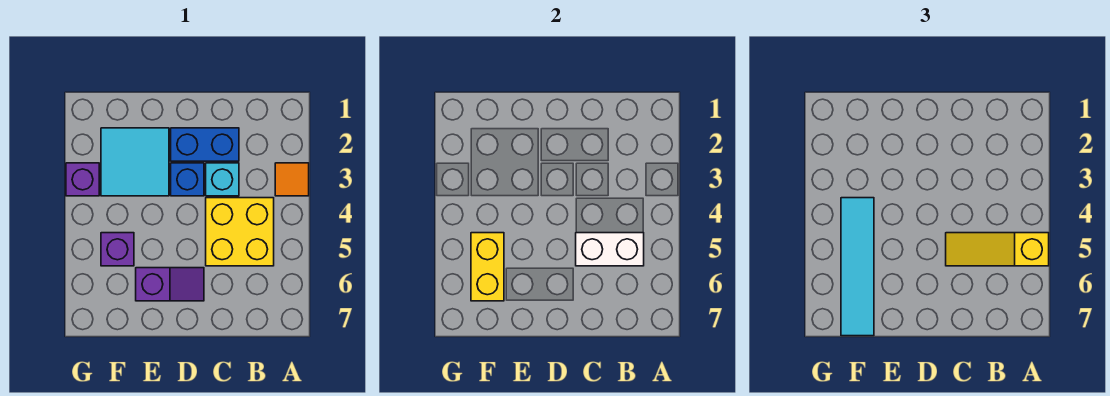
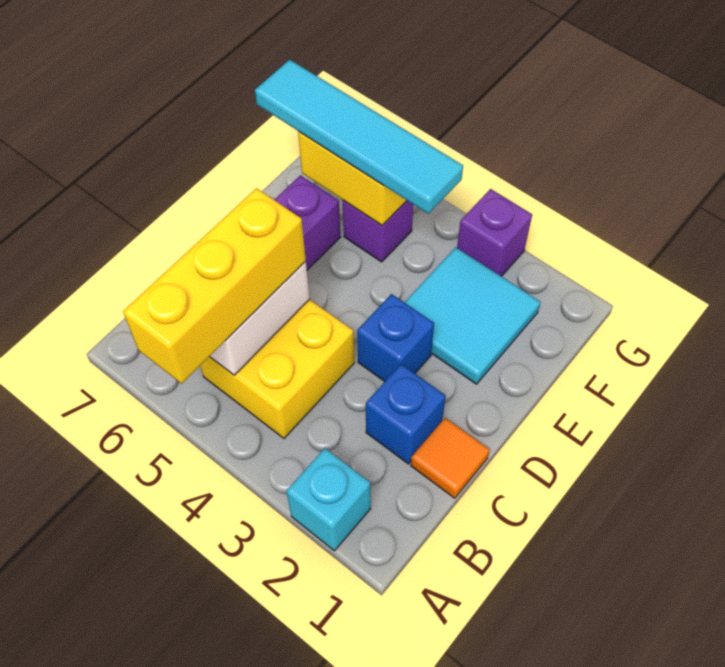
orange tile A3 level 1 -> orange tile C1 level 1
yellow slope A5:C5 level 3 top A -> yellow brick A5:C5 level 3
blue brick C2:D2 level 1 -> blue brick C2 level 1
cyan brick C3 level 1 -> cyan brick A2 level 1

